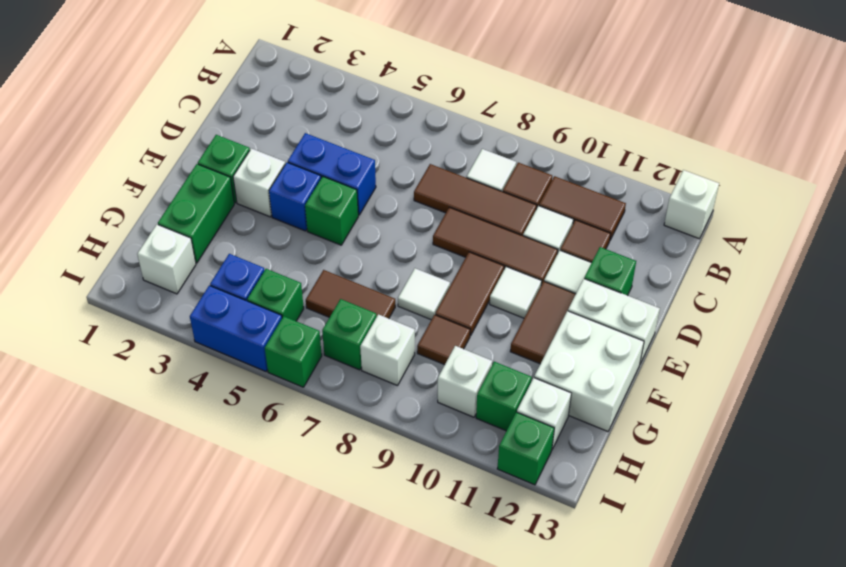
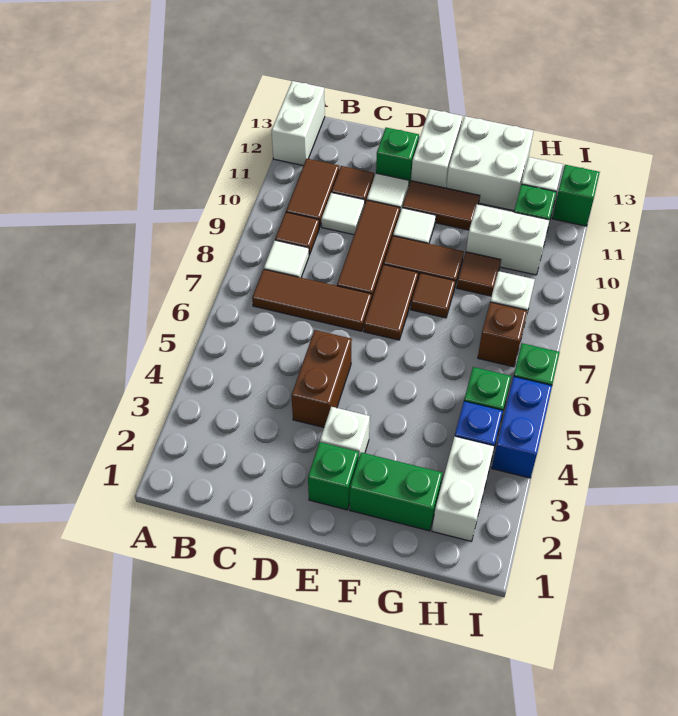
white brick A13 level 1 -> white brick A12:A13 level 1
brown tile C7:C9 level 1 -> brown tile B7:D7 level 1
blue brick D4:D5 level 1 -> brown brick D4:D5 level 1
blue brick E4 level 1 -> none
green brick E5 level 1 -> none
white tile F8 level 1 -> brown tile F8 level 1
brown tile G6:G7 level 1 -> brown tile E7:E8 level 1
white brick H2 level 1 -> white brick H2:H3 level 1
green brick H7 level 1 -> brown brick H7 level 1
white brick H10 level 1 -> white brick G10:H10 level 1

